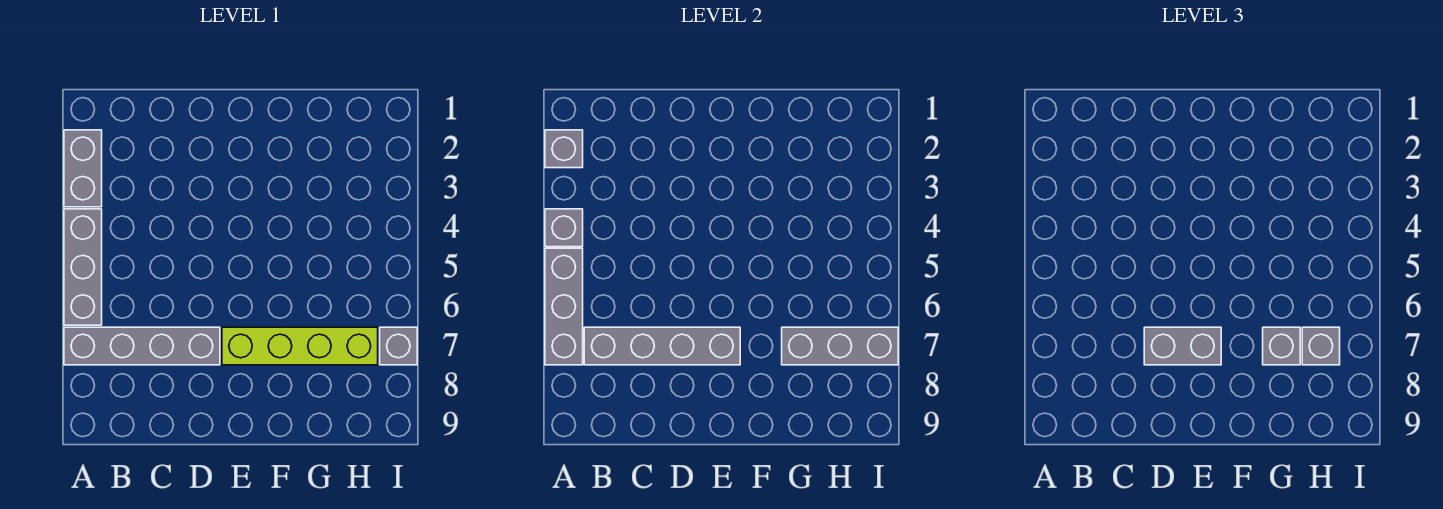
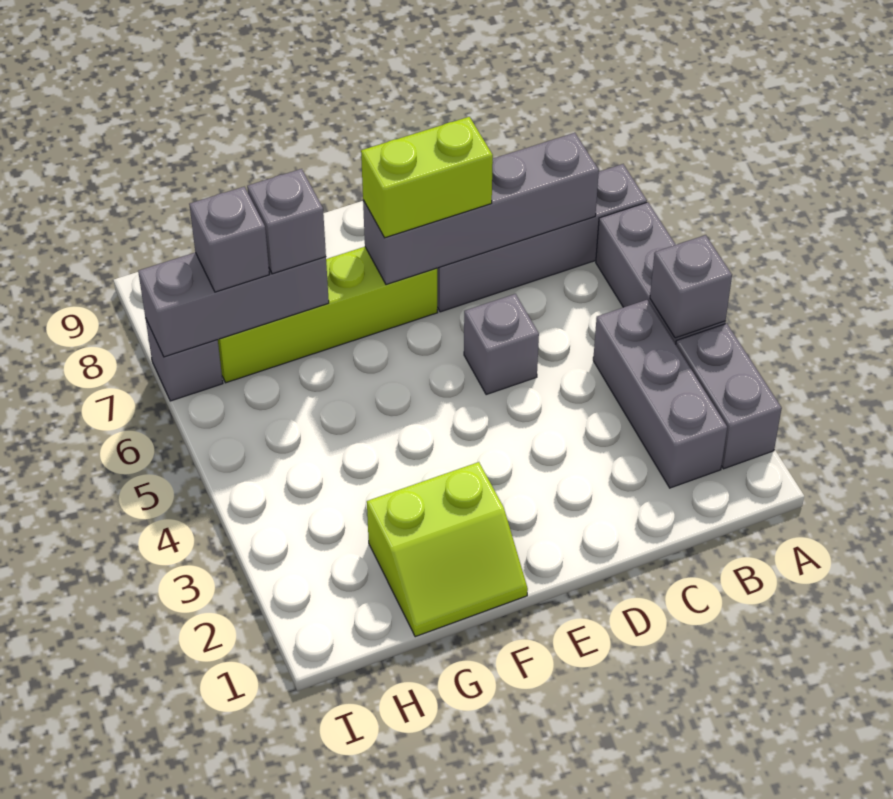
grey brick A2 level 2 -> grey brick D5 level 1
grey brick A5:A7 level 2 -> grey brick B2:B4 level 1
grey brick D7:E7 level 3 -> lime brick D7:E7 level 3
none -> lime slope F1:G2 level 1 top 2

